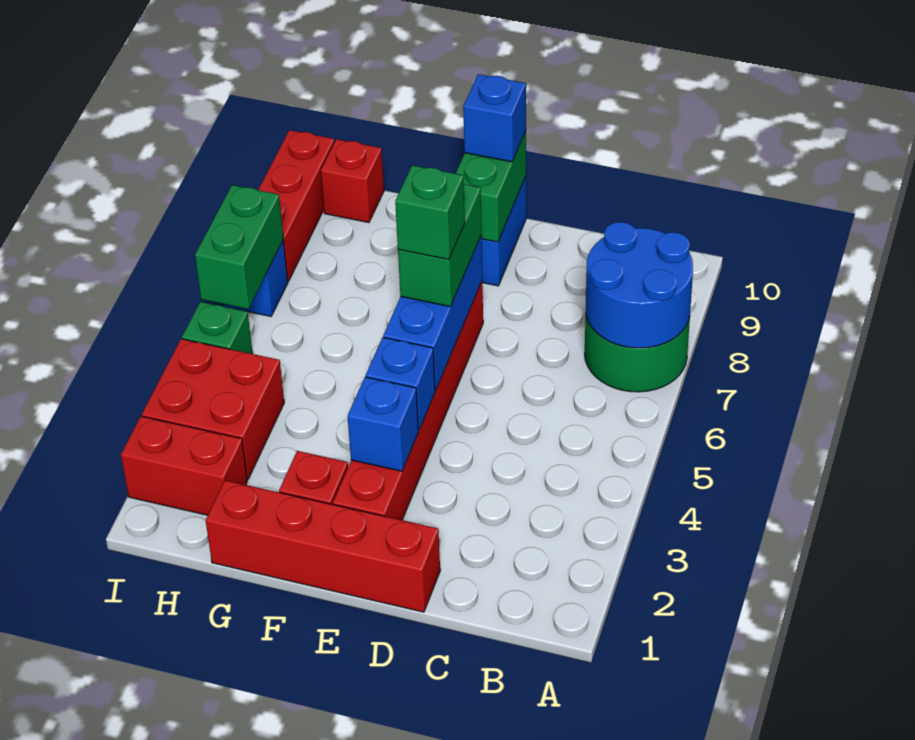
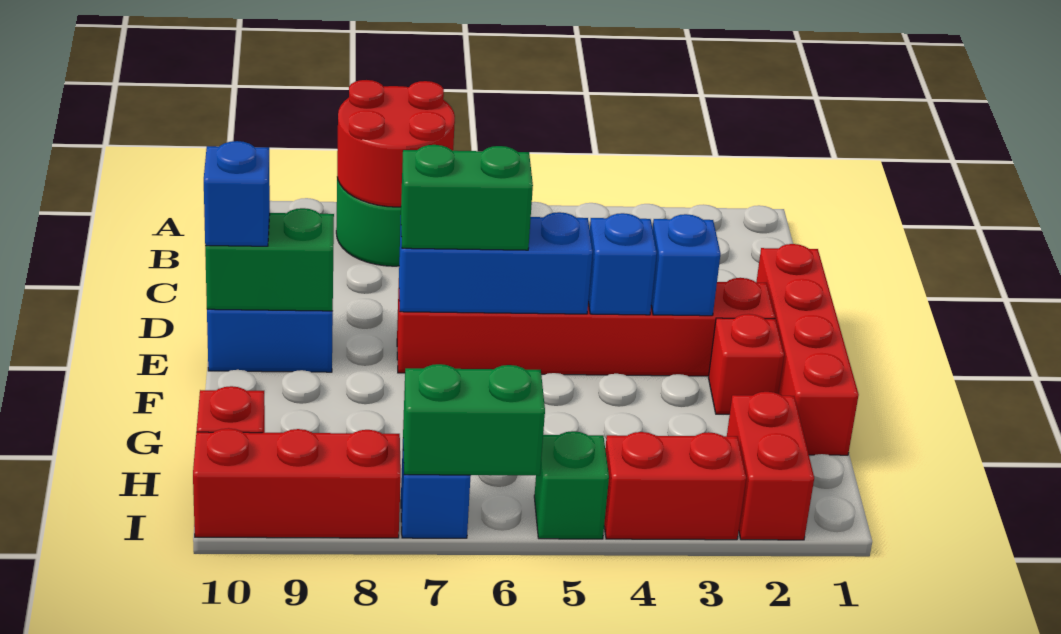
blue round brick A7:B8 level 2 -> red round brick A7:B8 level 2
green brick E6 level 4 -> none
red brick H3:I4 level 1 -> red brick I3:I4 level 1

